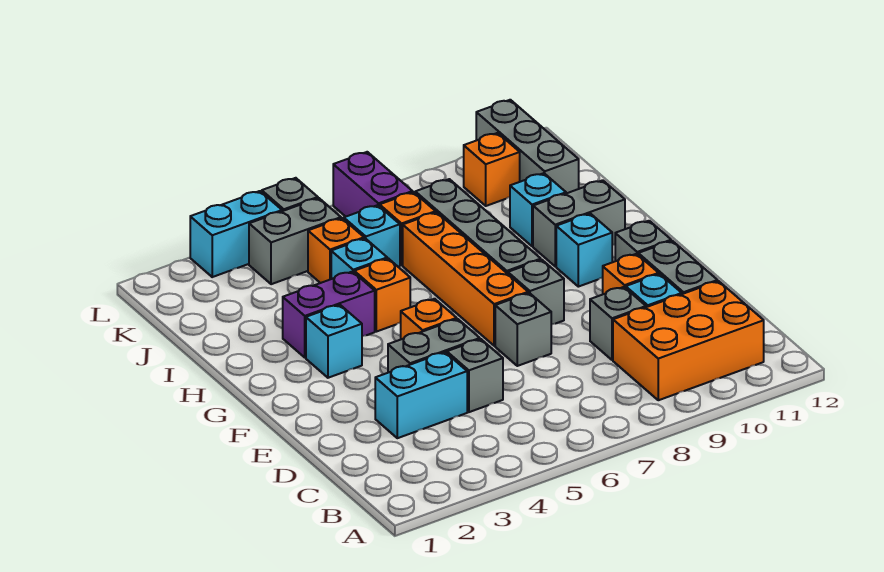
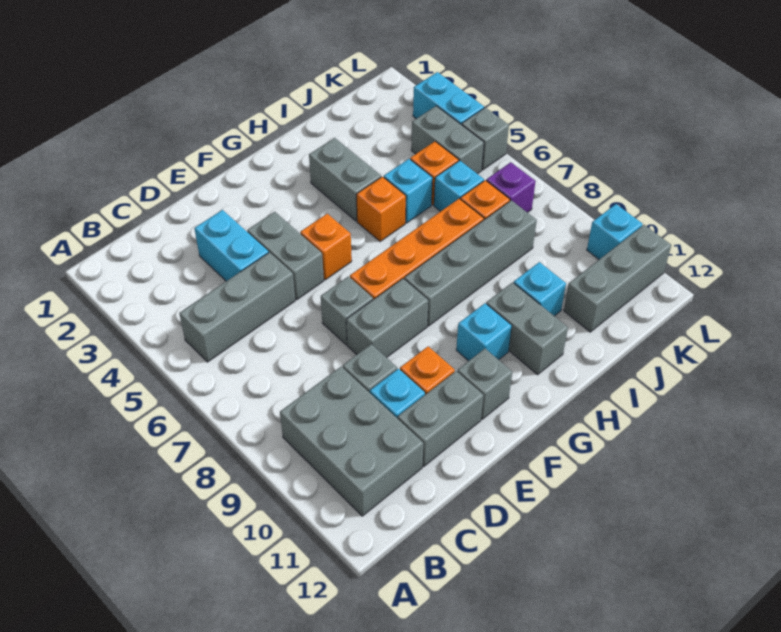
orange brick B9:C11 level 1 -> grey brick B9:C11 level 1
grey brick D5 level 1 -> grey brick B5:D5 level 1
grey brick F8 level 1 -> grey brick E8:F8 level 1
cyan brick G3 level 1 -> cyan brick L10 level 1
purple brick H3:H4 level 1 -> grey brick H3:H4 level 1
purple brick K7:L7 level 1 -> purple brick K7 level 1
orange brick K10 level 1 -> none

